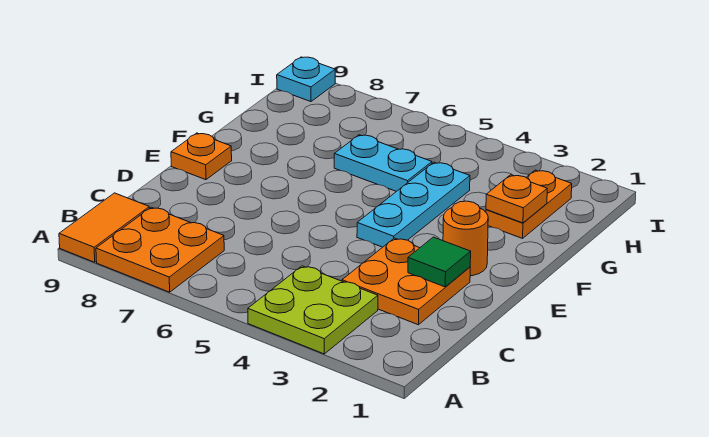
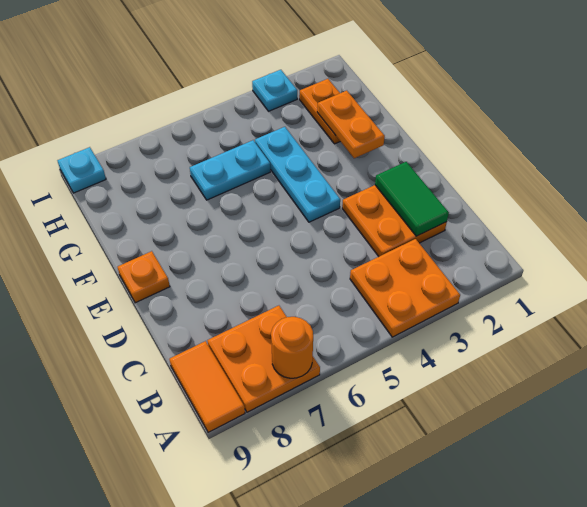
lime plate A3:B4 level 1 -> orange plate A3:B4 level 1
green tile D2 level 2 -> green tile C2:D2 level 2
orange round brick E2 level 1 -> orange round brick A7 level 2
orange plate G2 level 2 -> orange plate F2:G2 level 2
none -> cyan plate I3 level 1

